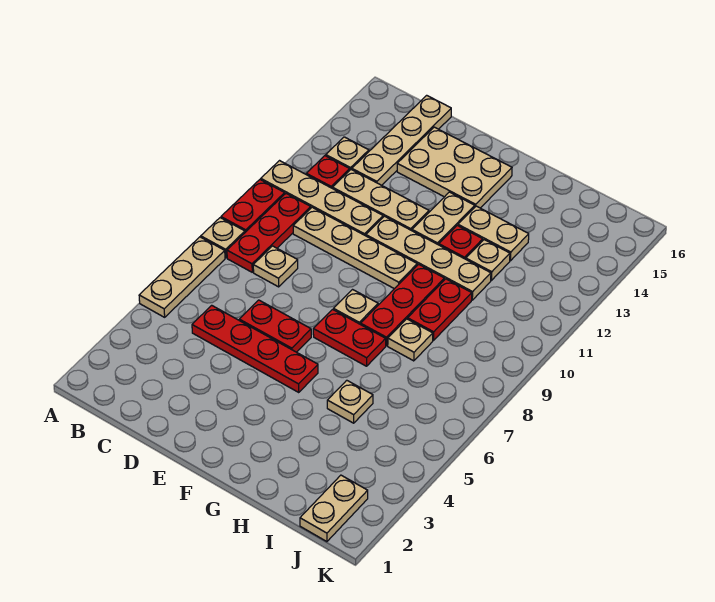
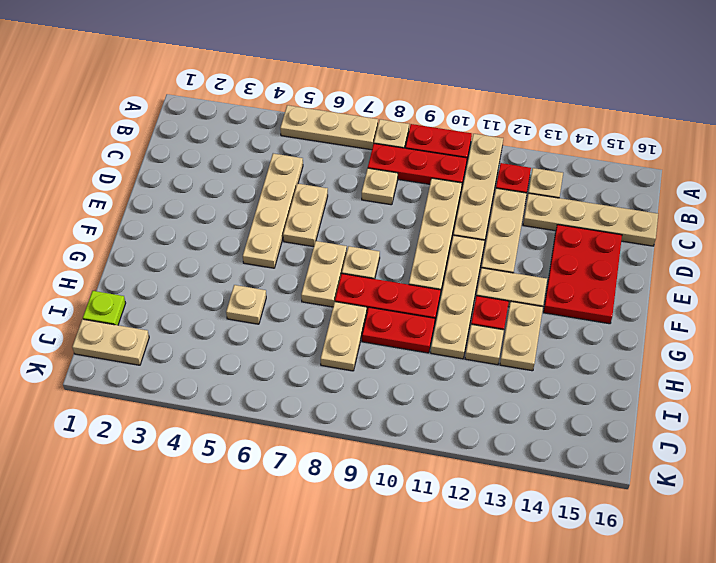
red plate C5:F5 level 1 -> tan plate C5:F5 level 1
red plate D6:E6 level 1 -> tan plate D6:E6 level 1
tan plate D14:F15 level 1 -> red plate D14:F15 level 1
red plate F7:G7 level 1 -> tan plate F7:G7 level 1
tan plate H8 level 1 -> tan plate H8:I8 level 1
none -> lime plate I1 level 1

